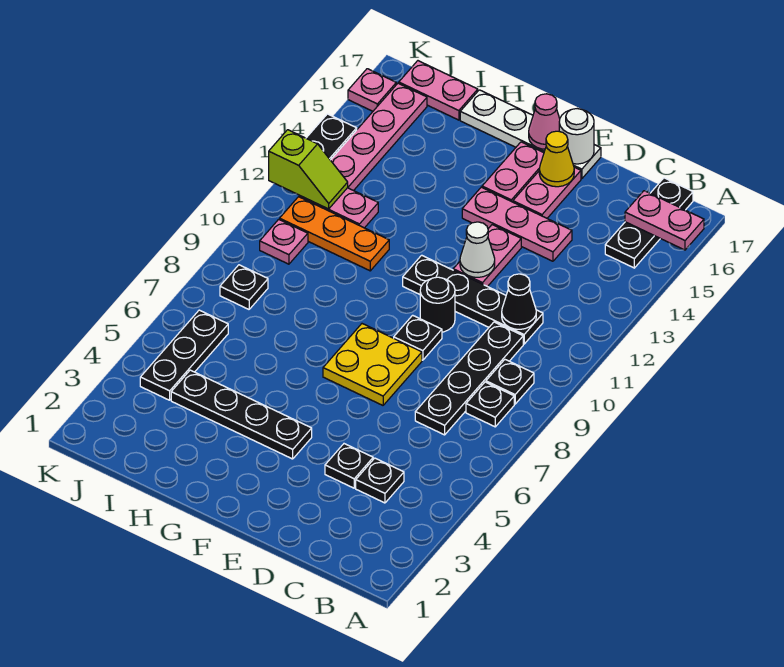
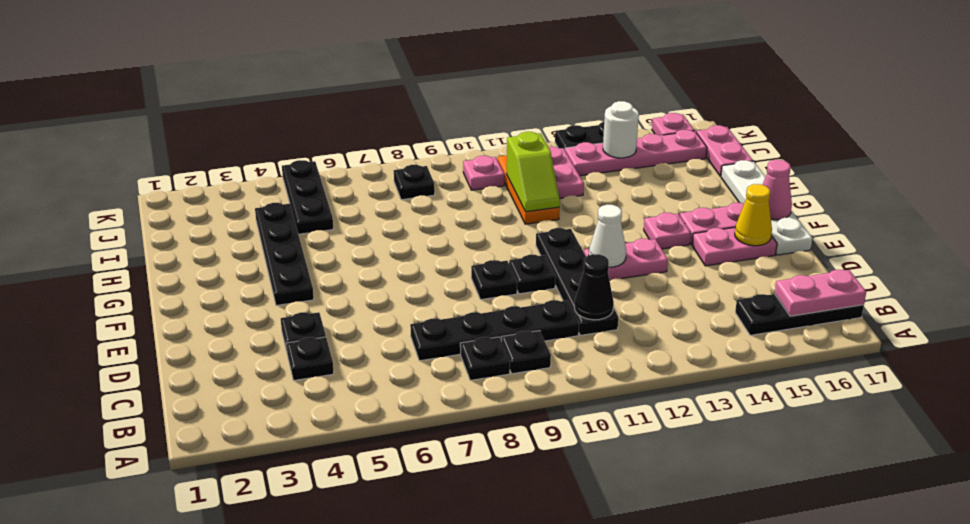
pink plate A16:B16 level 2 -> pink plate B16:B17 level 2
pink plate D14:F14 level 1 -> pink plate F14 level 1
yellow plate E7:F8 level 1 -> none
black round brick E10 level 1 -> black plate E10 level 1
white round brick E17 level 2 -> white round brick J14 level 2
black plate J4:J6 level 1 -> black plate I5:K5 level 1
lime slope J12:K12 level 2 top K -> lime slope H11:I11 level 2 top I

